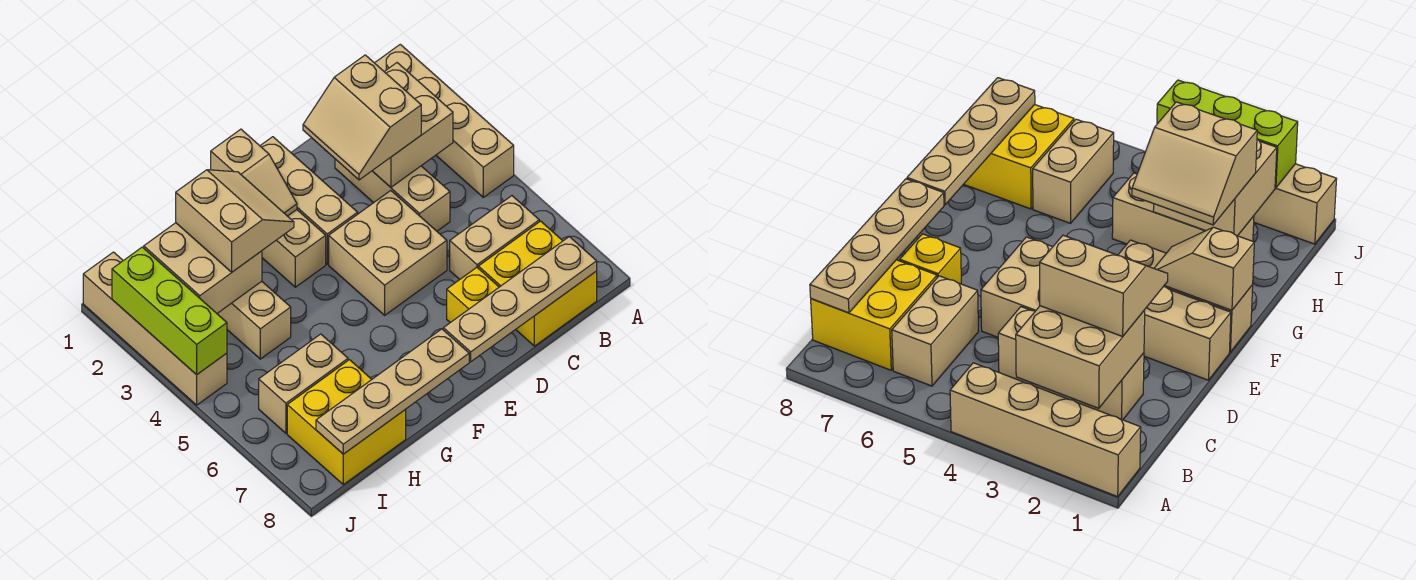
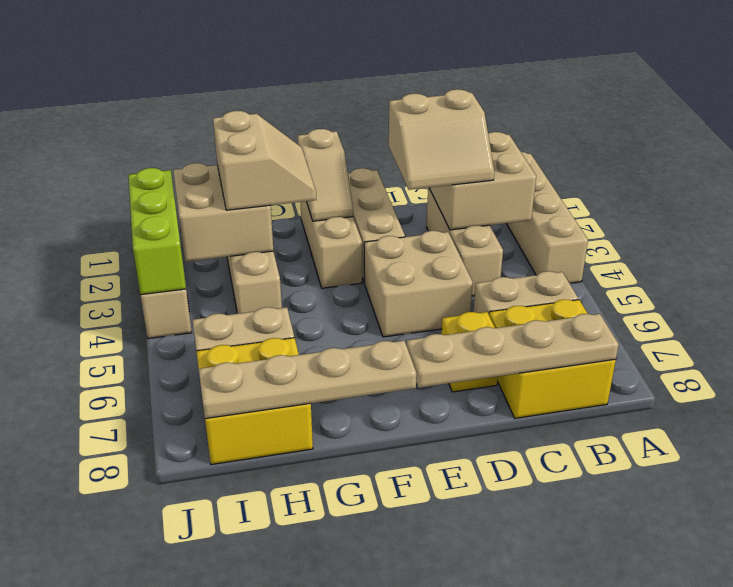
tan slope C2:D3 level 3 top C -> tan slope C2:D3 level 3 top 2

